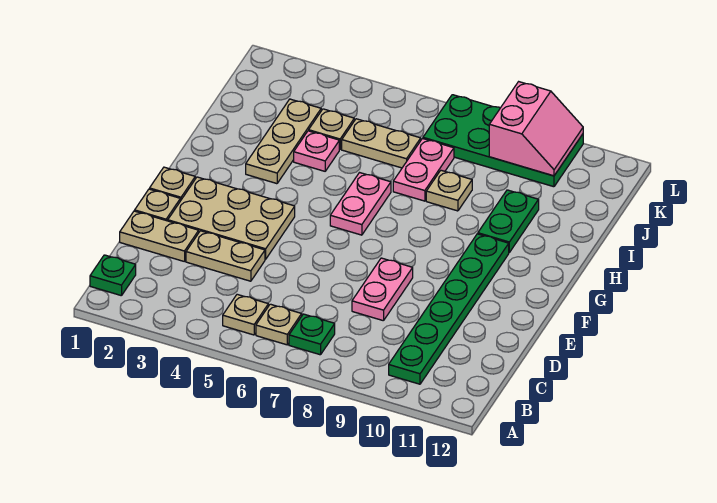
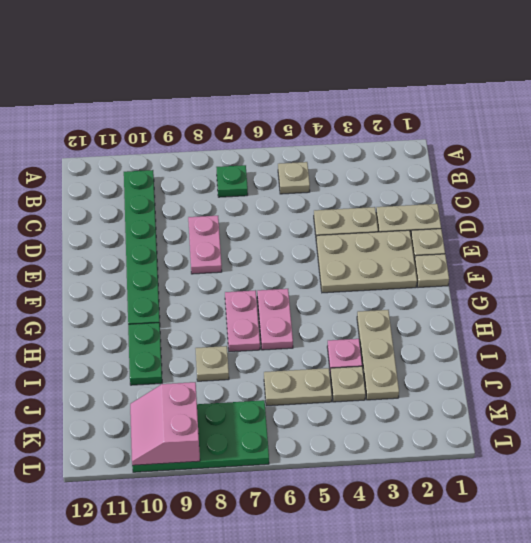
green plate B1 level 1 -> none
tan plate B6 level 1 -> none
pink plate I7:J7 level 1 -> pink plate G7:H7 level 1

